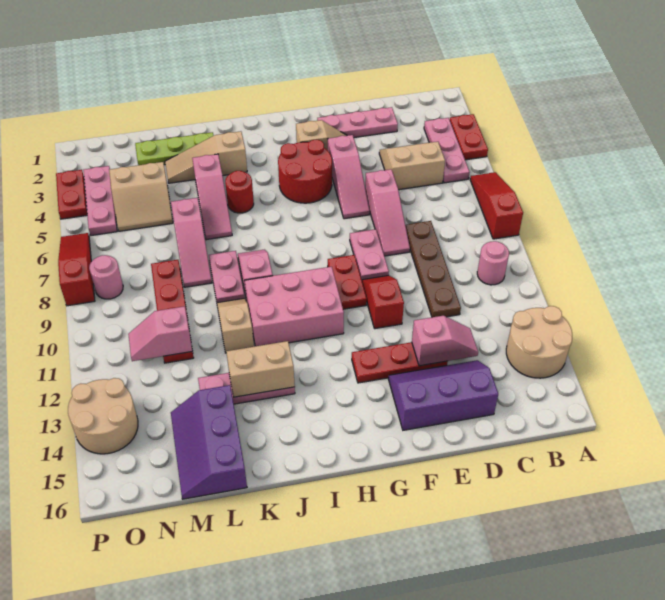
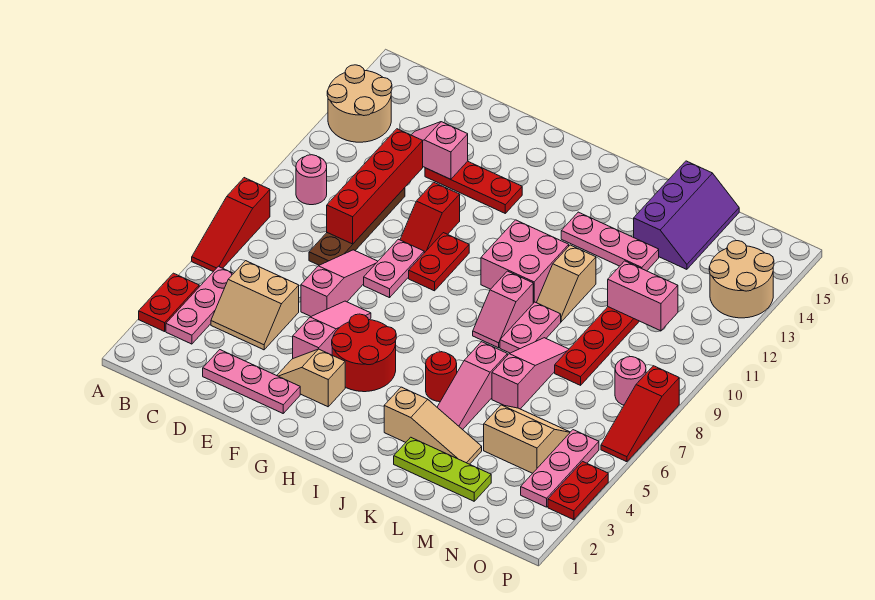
none -> red brick D9:D12 level 2
purple slope D14:F15 level 1 top 15 -> none
pink brick H10:J11 level 1 -> pink brick I10:J11 level 1
tan brick J13:K13 level 2 -> none
pink slope K4:K6 level 1 top 4 -> pink slope K4:K6 level 1 top 6
pink slope M11:N11 level 2 top M -> pink brick M11:N11 level 2

